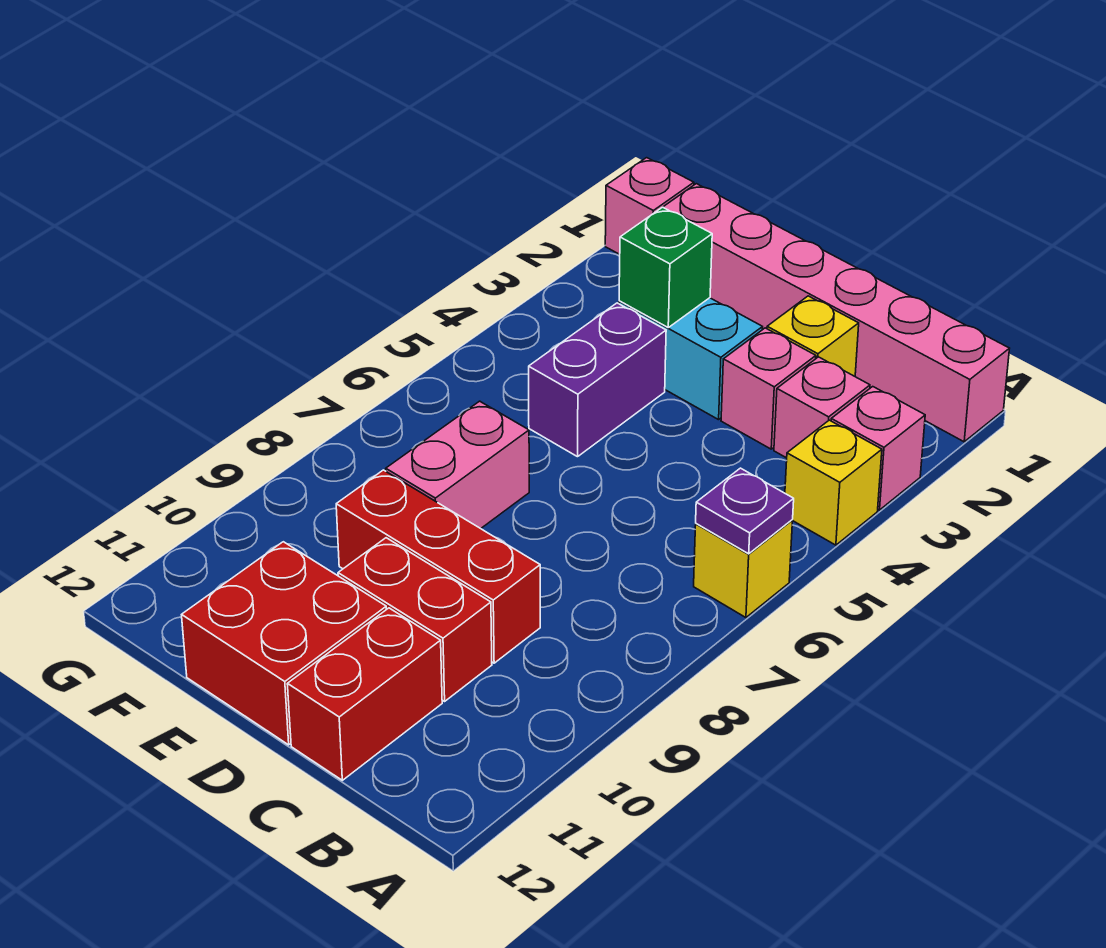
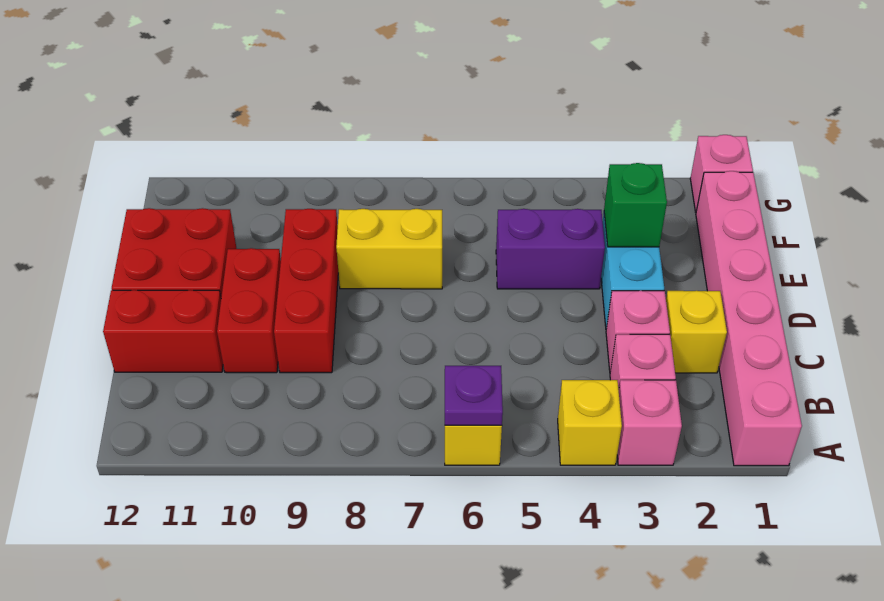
pink brick E7:E8 level 1 -> yellow brick E7:E8 level 1

